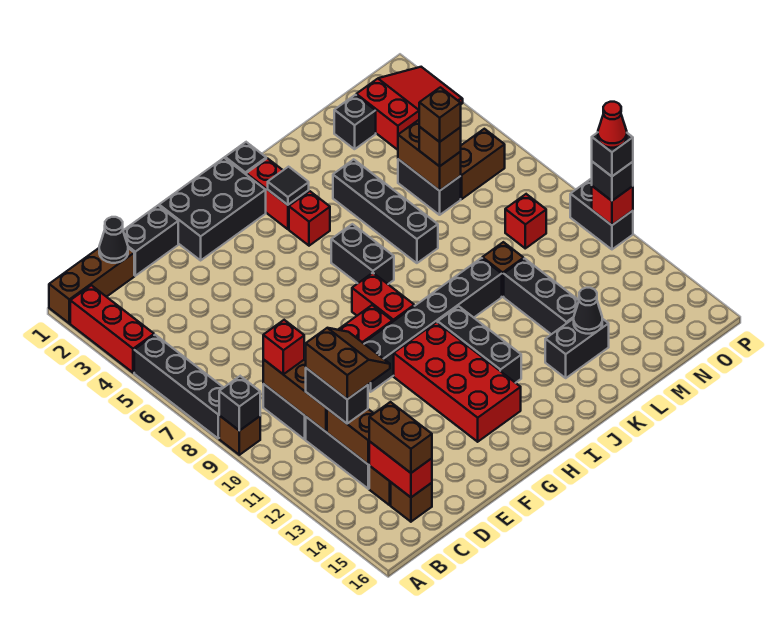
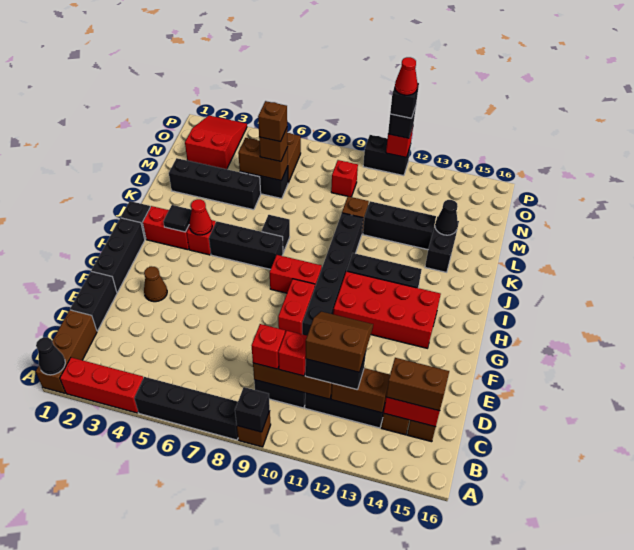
black cone C1 level 2 -> black cone A1 level 2
none -> red brick C10 level 3
black brick F1:H2 level 1 -> black brick F1:H1 level 1
none -> brown cone F3 level 1
none -> red cone I4 level 2
black brick I6:I7 level 1 -> black brick I5:I7 level 1
black brick K4:K7 level 1 -> black brick L2:L5 level 1
black brick M2 level 1 -> black brick J7 level 1

